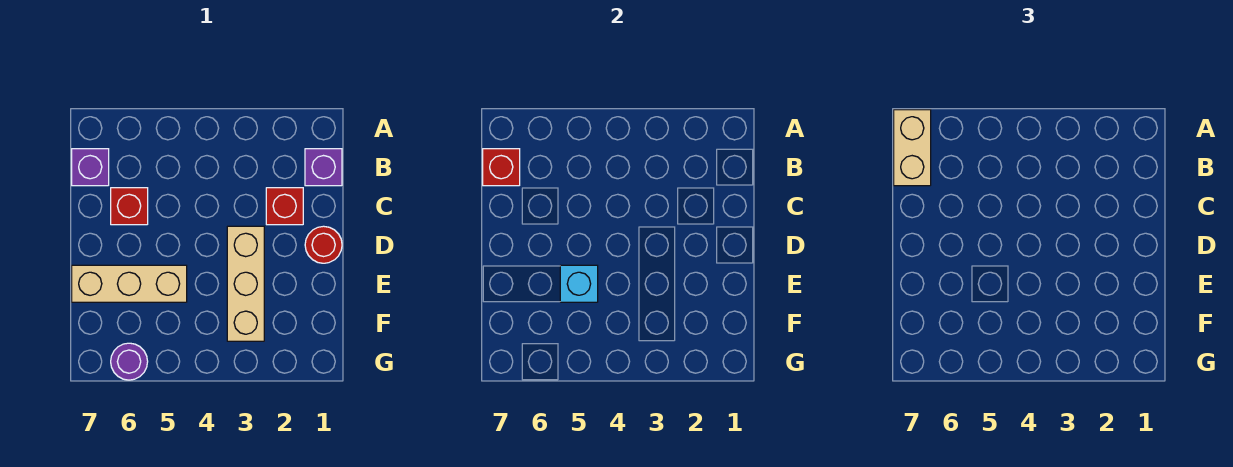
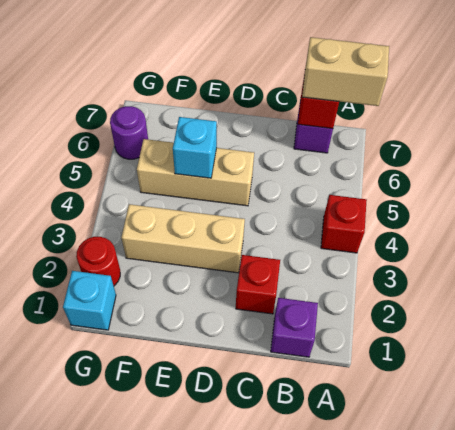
red brick C6 level 1 -> red brick A4 level 1
red round brick D1 level 1 -> red round brick G2 level 1
tan brick E5:E7 level 1 -> tan brick D5:F5 level 1
none -> cyan brick G1 level 1

